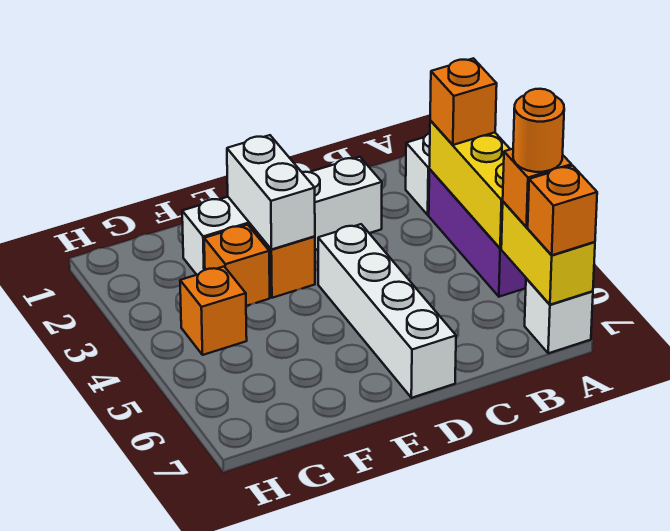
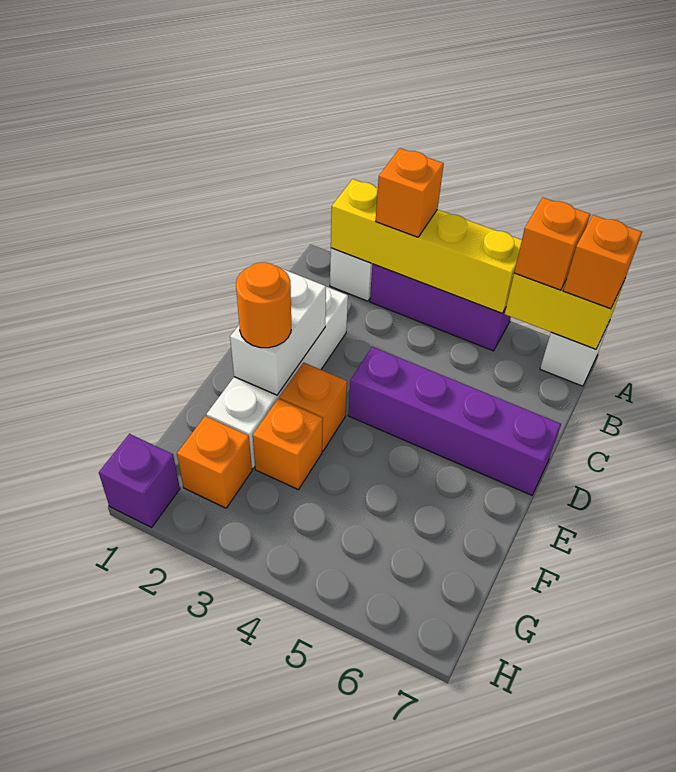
yellow brick A3:A5 level 2 -> yellow brick A2:A5 level 2
orange round brick A6 level 4 -> orange round brick E2 level 3
white brick D4:D7 level 1 -> purple brick D4:D7 level 1
white brick E2:E3 level 2 -> white brick D2:E2 level 2
orange brick G4 level 1 -> orange brick G2 level 1
none -> purple brick H1 level 1

